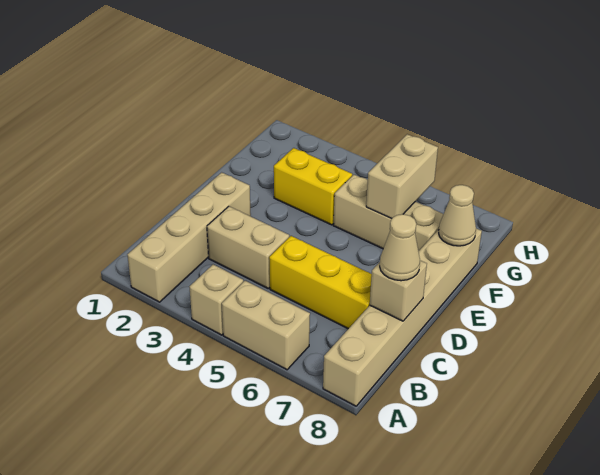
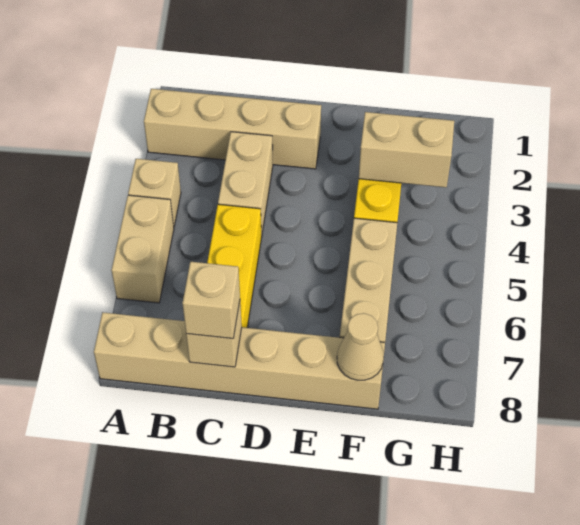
tan cone C8 level 3 -> tan brick C8 level 3
tan brick F6:G6 level 2 -> tan brick F3:G3 level 2

